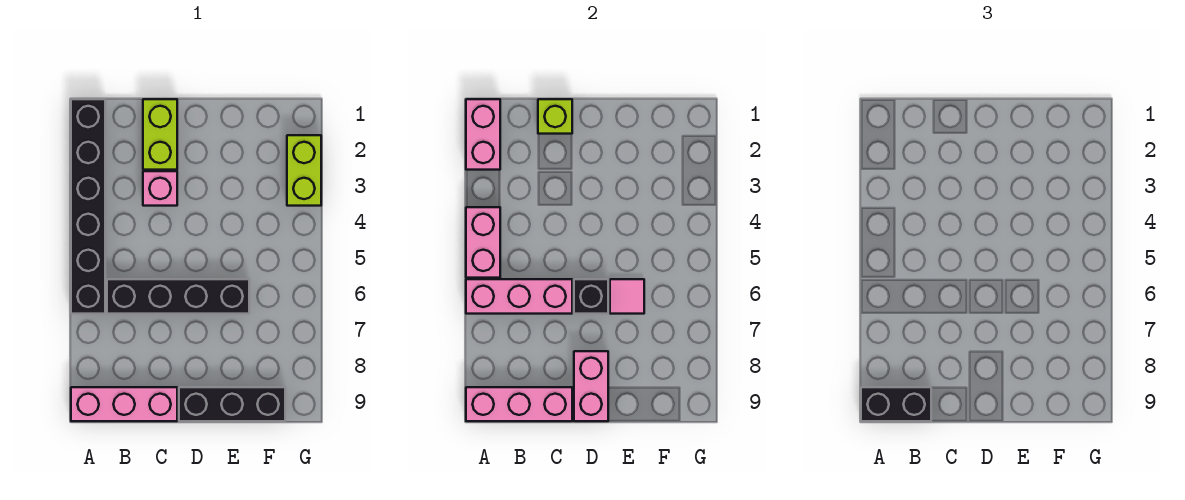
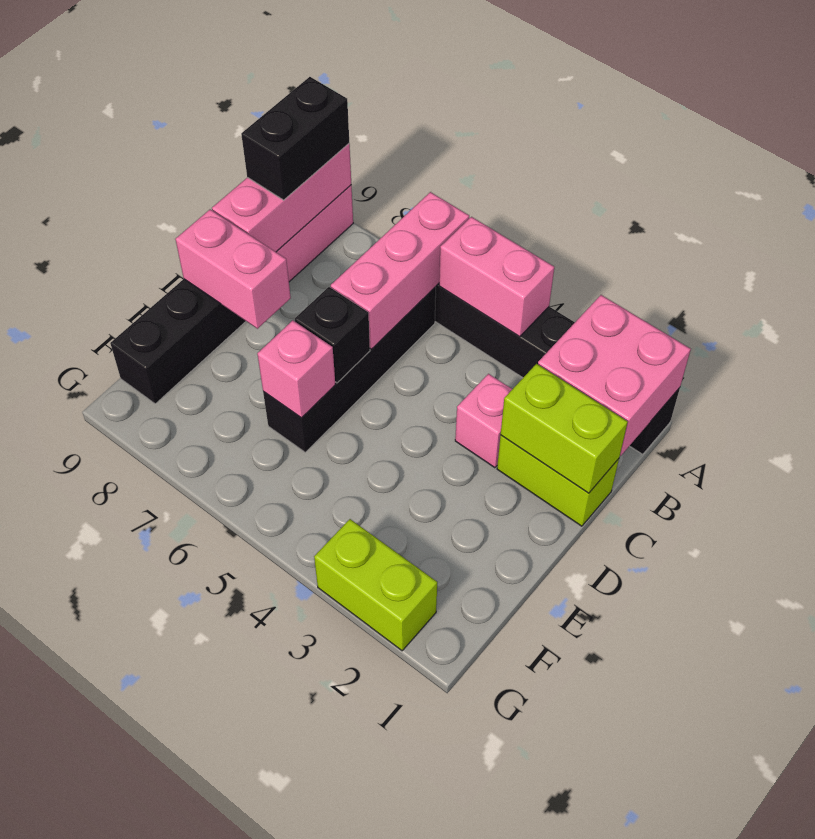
pink brick A1:A2 level 2 -> pink brick A1:B2 level 2
lime brick C1 level 2 -> lime brick C1:C2 level 2
pink tile E6 level 2 -> pink brick E6 level 2

